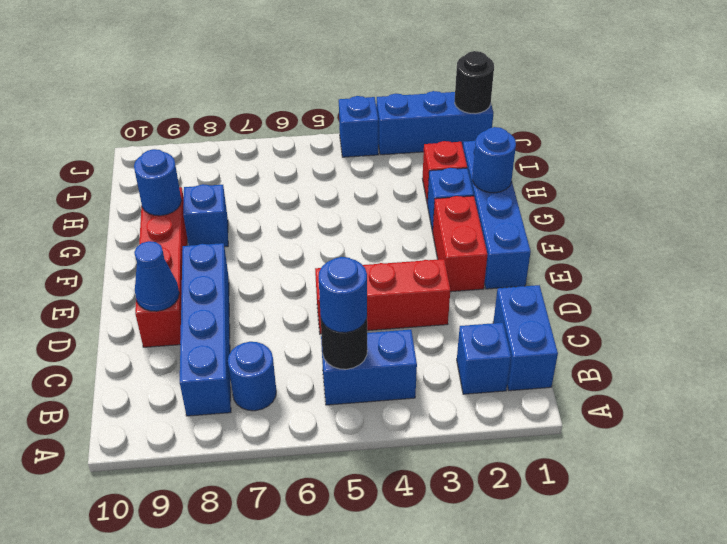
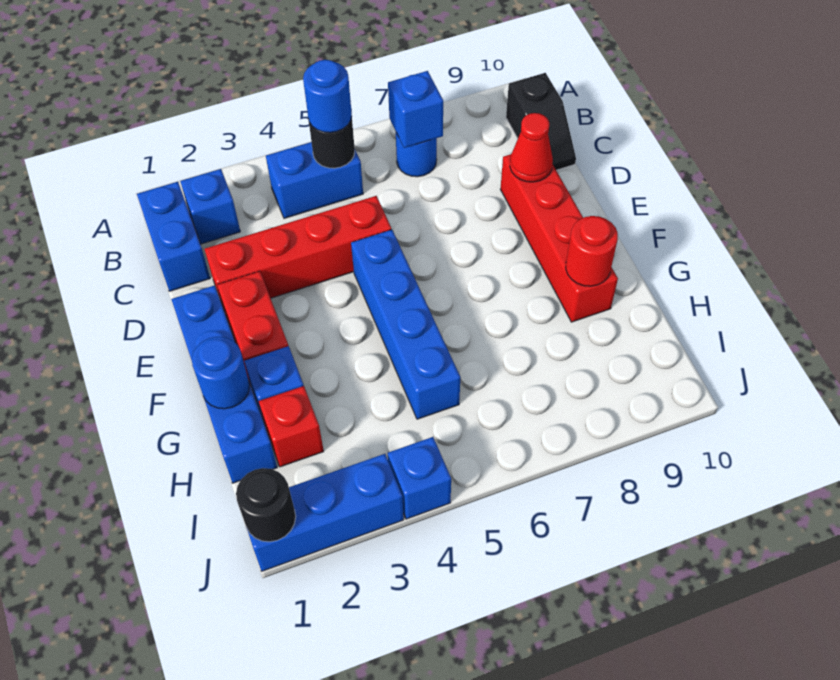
blue brick B8:E8 level 1 -> blue brick E5:H5 level 1
none -> black slope B10:C10 level 1 top B
red brick D3:D5 level 1 -> red brick D2:D5 level 1
blue cone D9 level 2 -> red cone D9 level 2
blue brick G8 level 1 -> blue brick B7 level 2
blue round brick G9 level 2 -> red round brick G9 level 2

